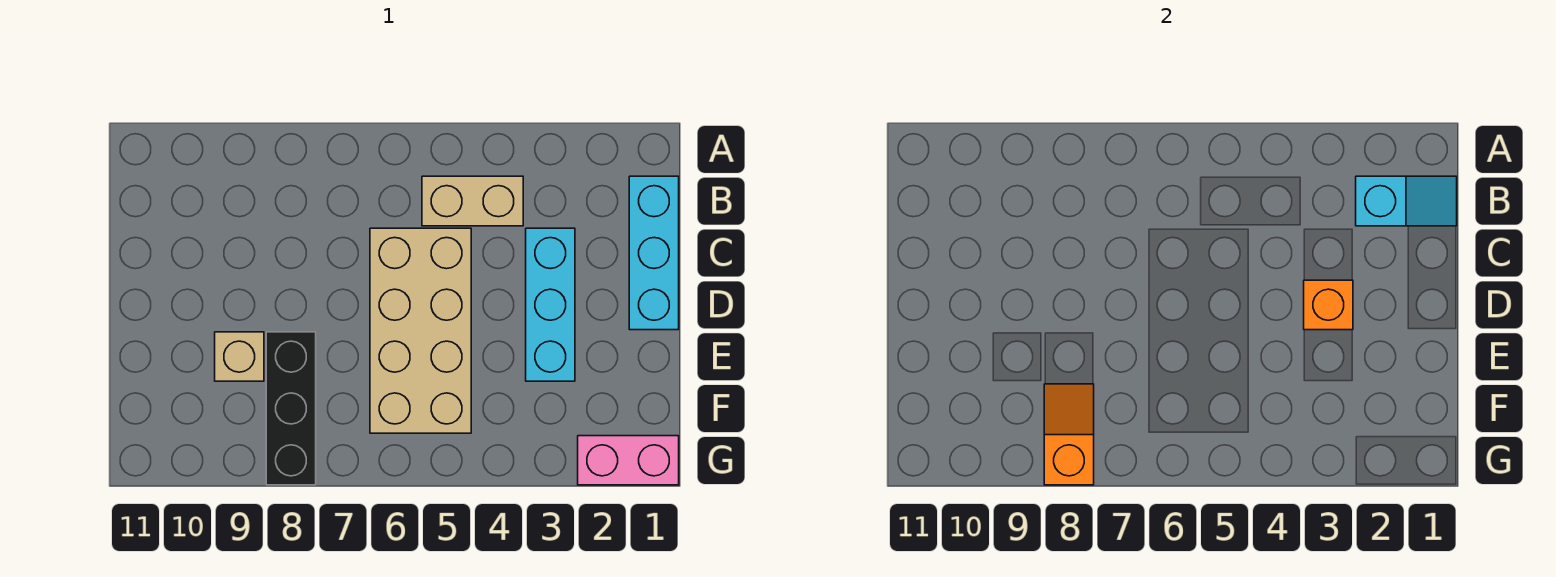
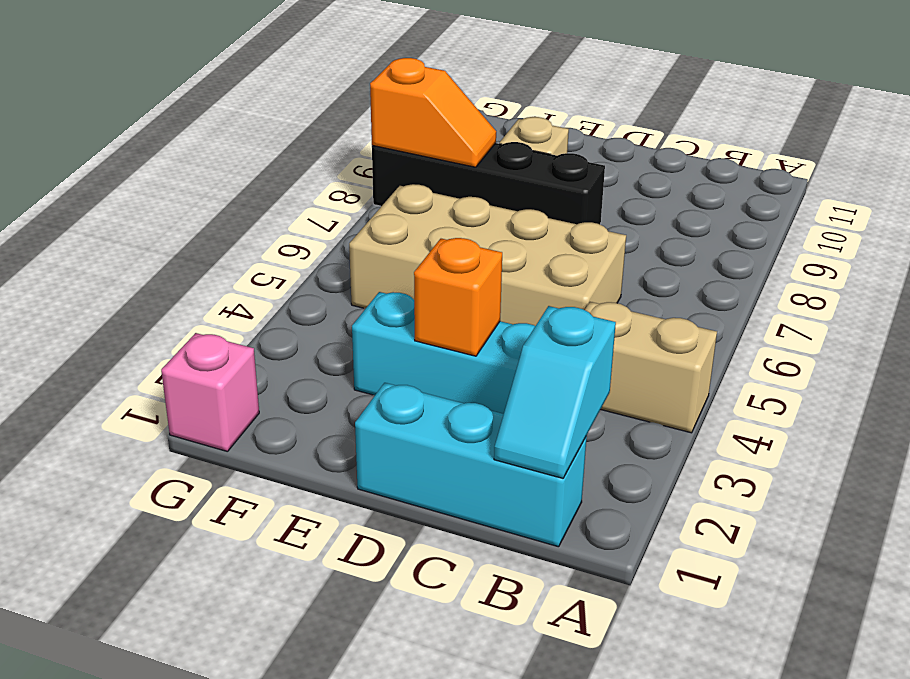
tan brick B4:B5 level 1 -> tan brick A4:B4 level 1
black brick E8:G8 level 1 -> black brick D8:G8 level 1
pink brick G1:G2 level 1 -> pink brick G1 level 1

